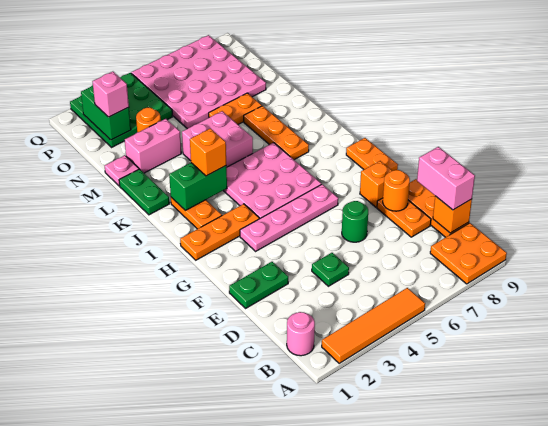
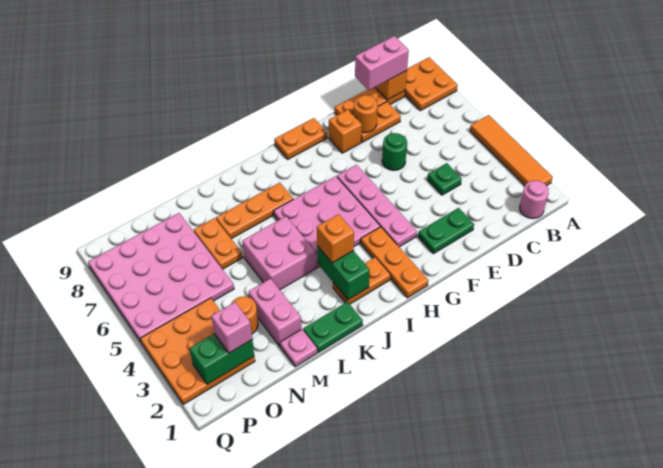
green plate E1:E2 level 1 -> green plate E2:F2 level 1
green plate O2:Q4 level 1 -> orange plate O2:Q4 level 1

